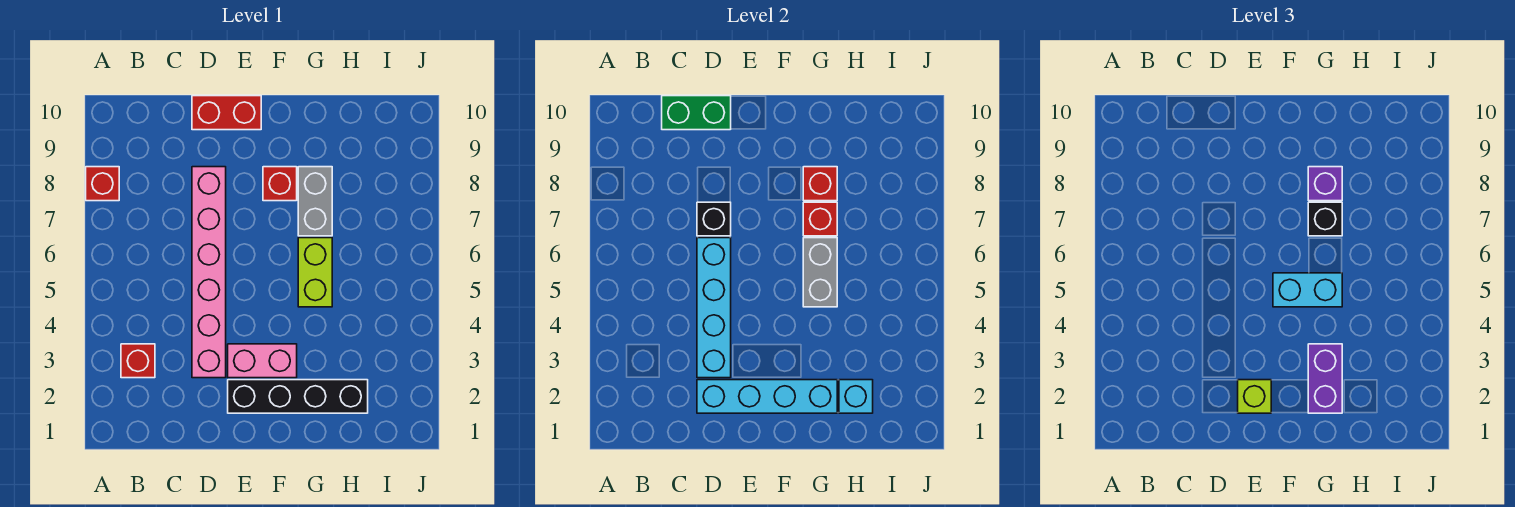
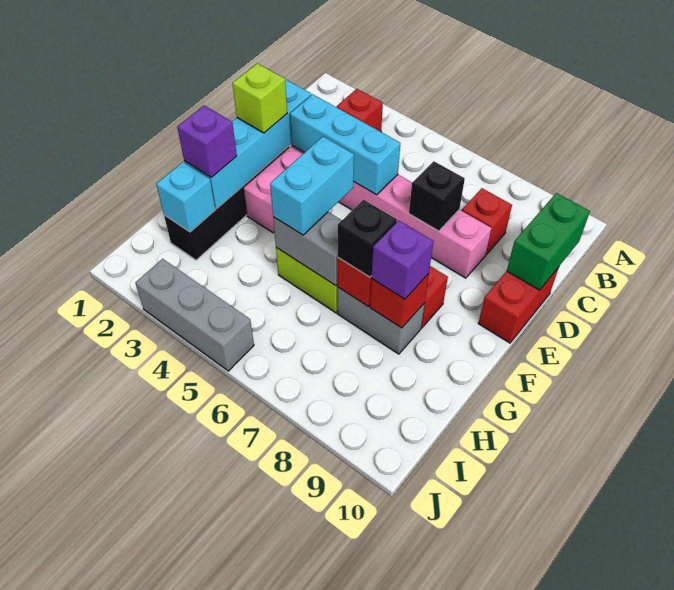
red brick A8 level 1 -> red brick C8 level 1
cyan brick D3:D6 level 2 -> cyan brick D3:D5 level 2
purple brick G2:G3 level 3 -> purple brick G2 level 3
none -> grey brick J3:J5 level 1

